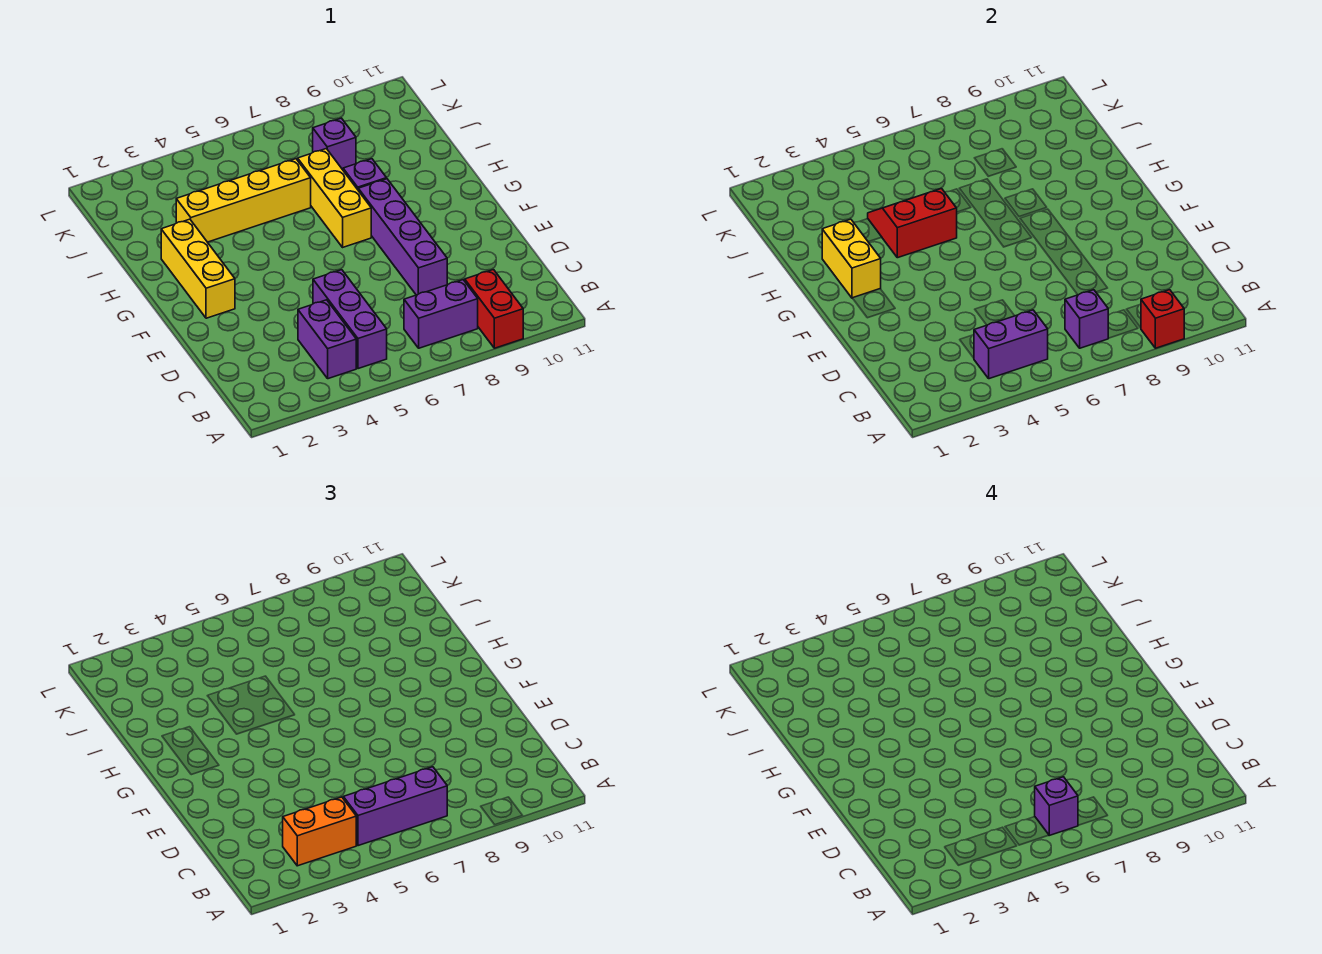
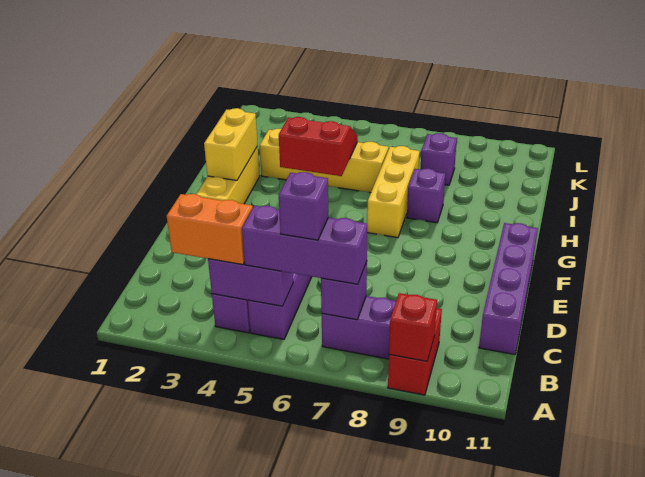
purple brick D8:G8 level 1 -> purple brick C11:F11 level 1

